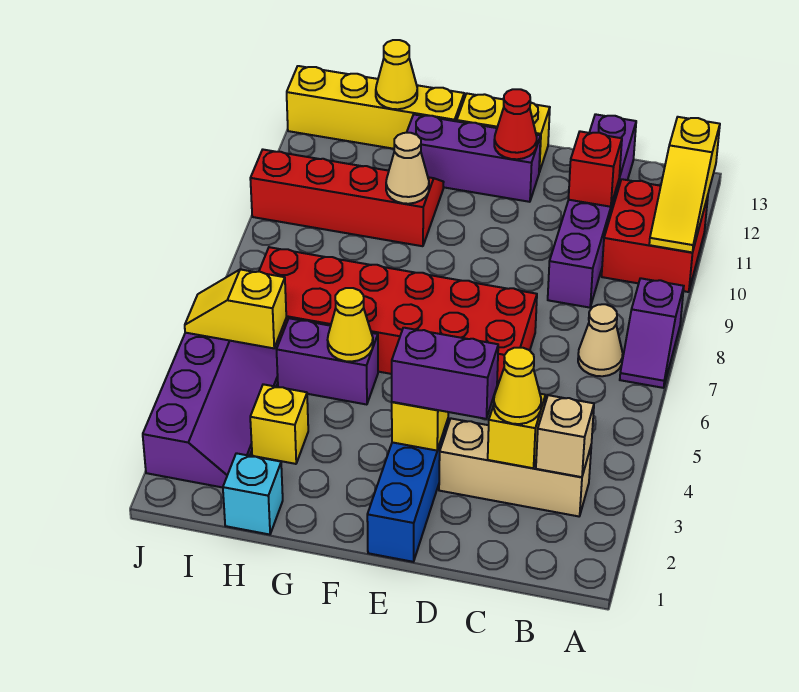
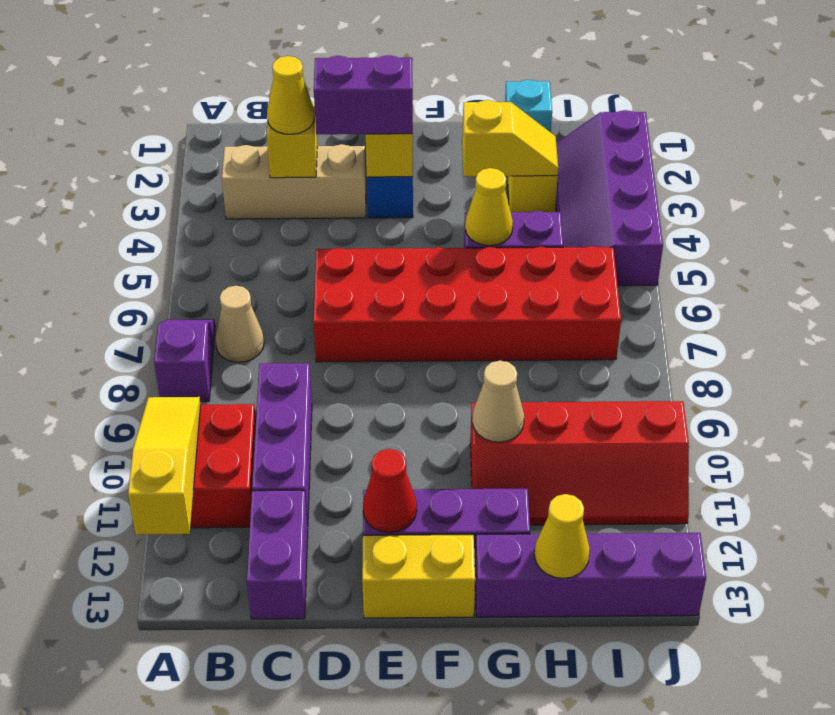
tan brick B3 level 2 -> none
red brick C11 level 2 -> none
yellow brick G13:J13 level 1 -> purple brick G13:J13 level 1
yellow slope I5:J5 level 2 top I -> yellow slope G3:H3 level 2 top G

